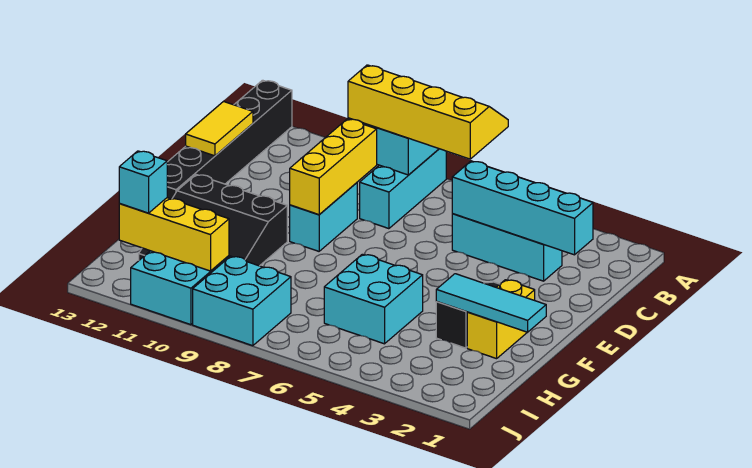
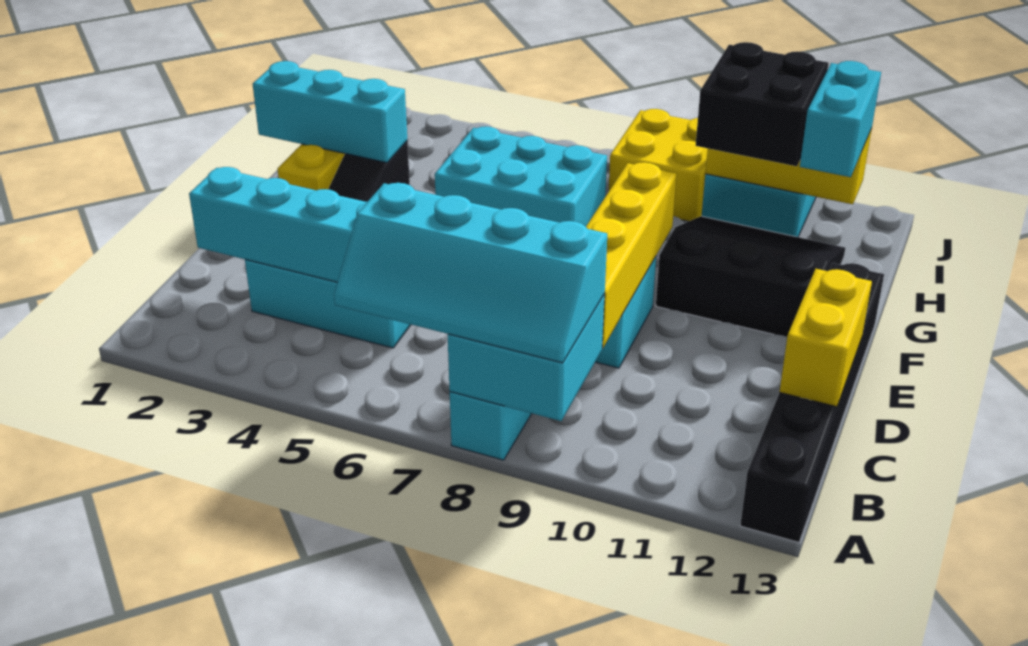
yellow slope A6:B9 level 3 top B -> cyan slope A6:B9 level 3 top B
yellow brick C9:E9 level 2 -> yellow brick C9:F9 level 2
yellow tile C13:D13 level 2 -> yellow brick C13:D13 level 2
cyan tile G1:G3 level 2 -> cyan brick G1:G3 level 2
cyan brick G5:H6 level 1 -> cyan brick G5:H7 level 1
none -> black brick H10:I11 level 3
cyan brick I8:J9 level 1 -> yellow brick I8:J9 level 1
cyan brick I12 level 3 -> cyan brick H12:I12 level 3

